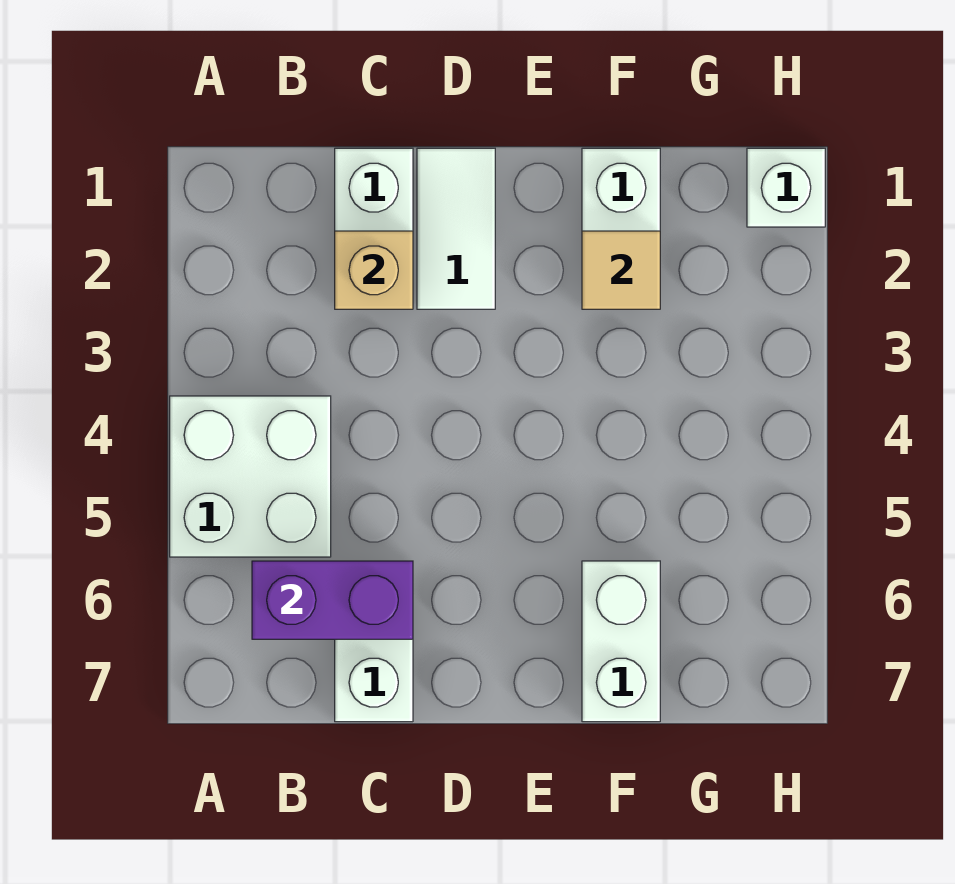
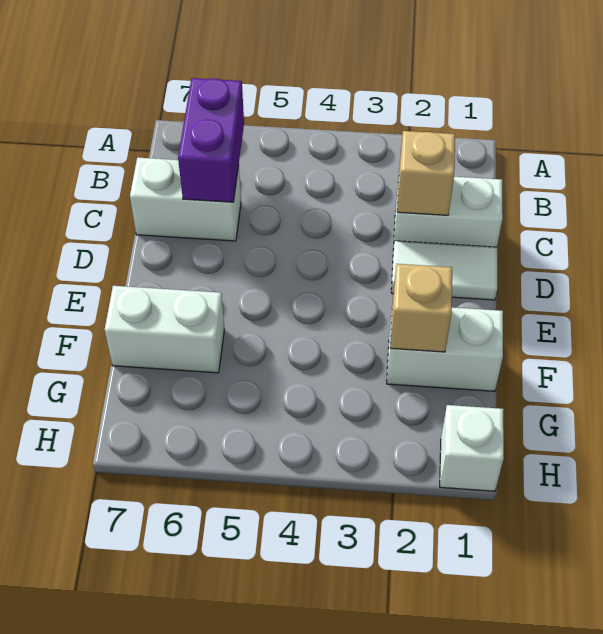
white brick A4:B5 level 1 -> none
tan tile F2 level 2 -> tan brick F2 level 2

